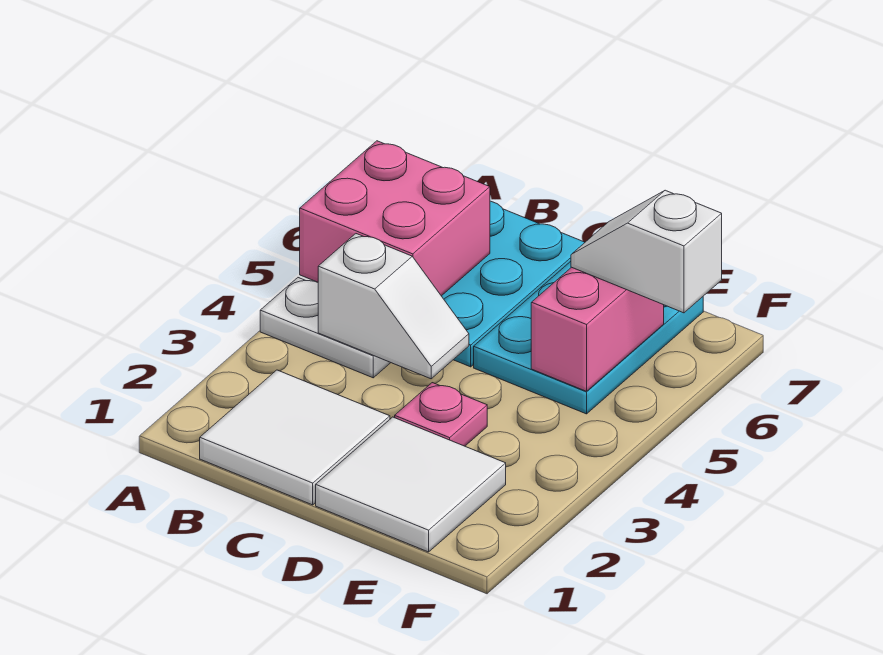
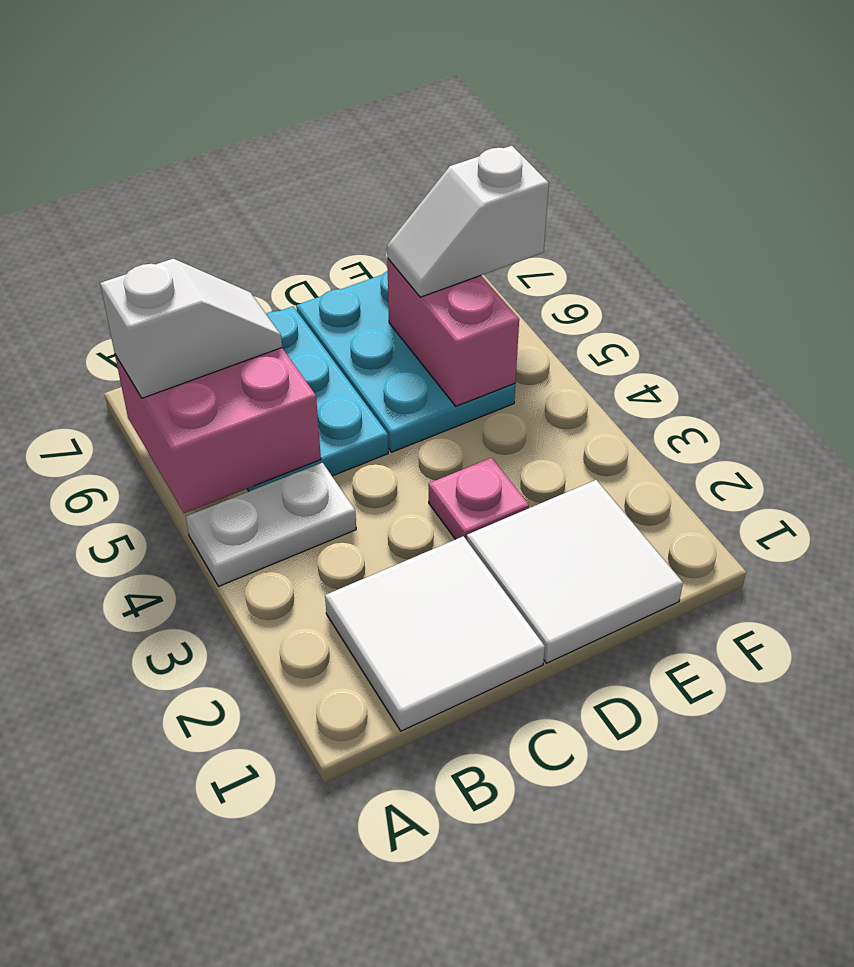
white slope B4:C4 level 2 top B -> white slope A6:B6 level 3 top A

